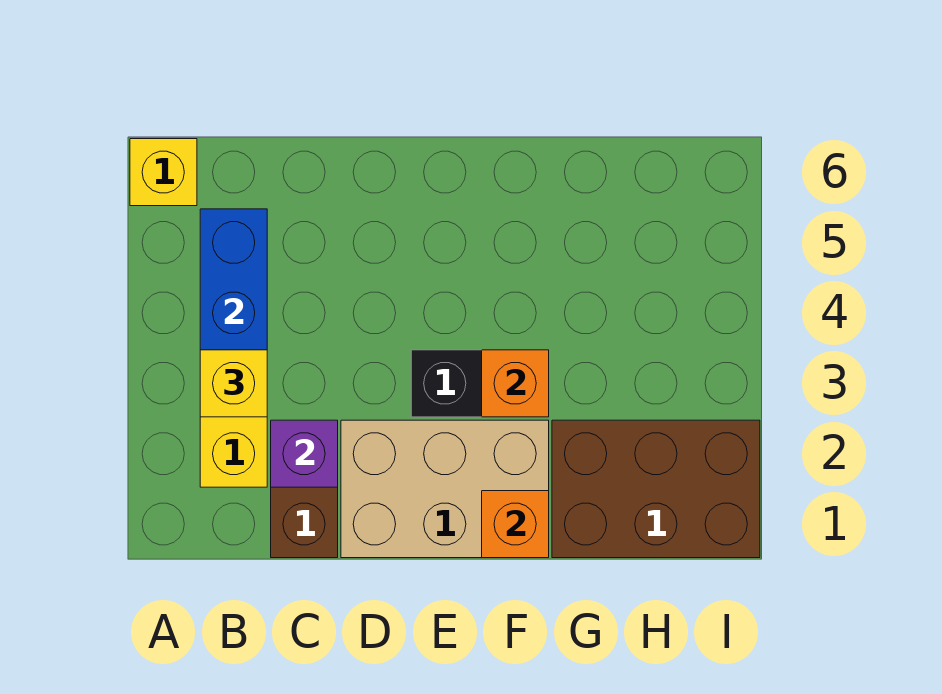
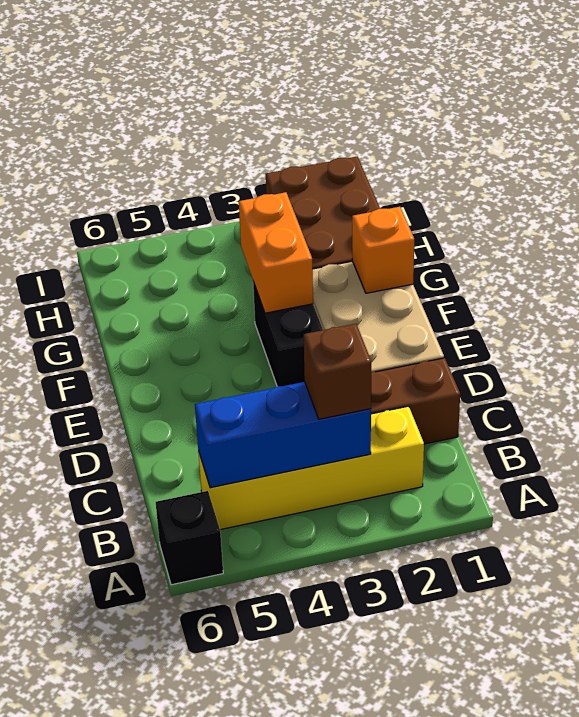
yellow brick A6 level 1 -> black brick A6 level 1
yellow brick B3 level 3 -> brown brick B3 level 3
purple brick C2 level 2 -> none
orange brick F3 level 2 -> orange brick F3:G3 level 2

